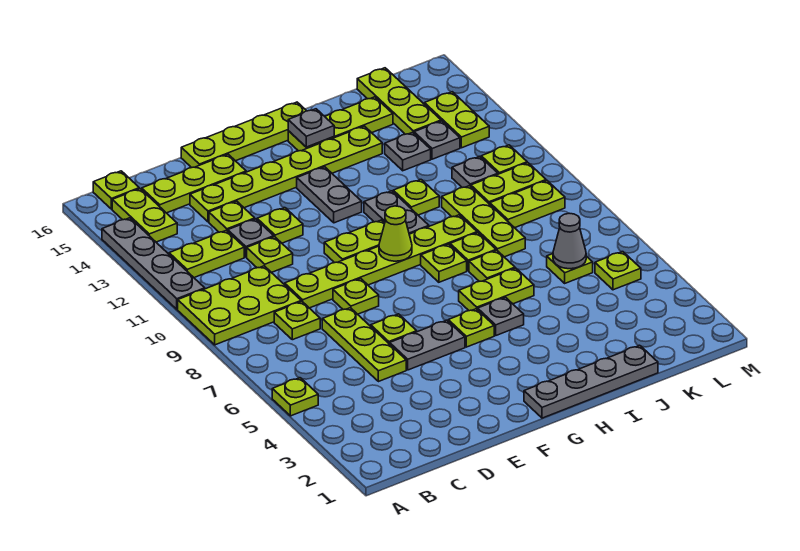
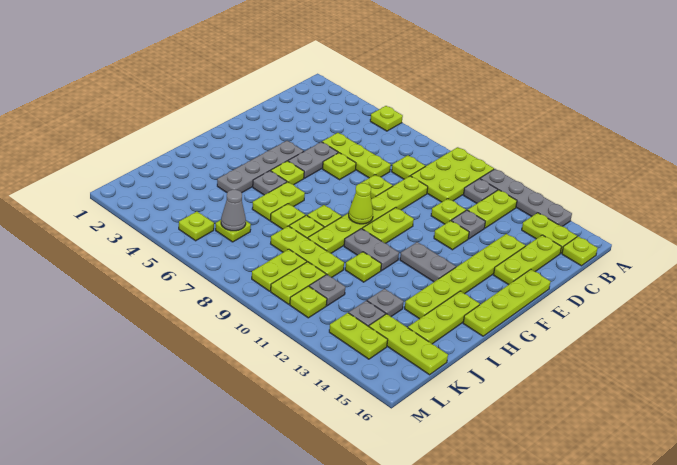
lime plate D13 level 1 -> none
grey plate G1:J1 level 1 -> grey plate F4:I4 level 1
grey plate H15 level 2 -> grey plate B11 level 1

